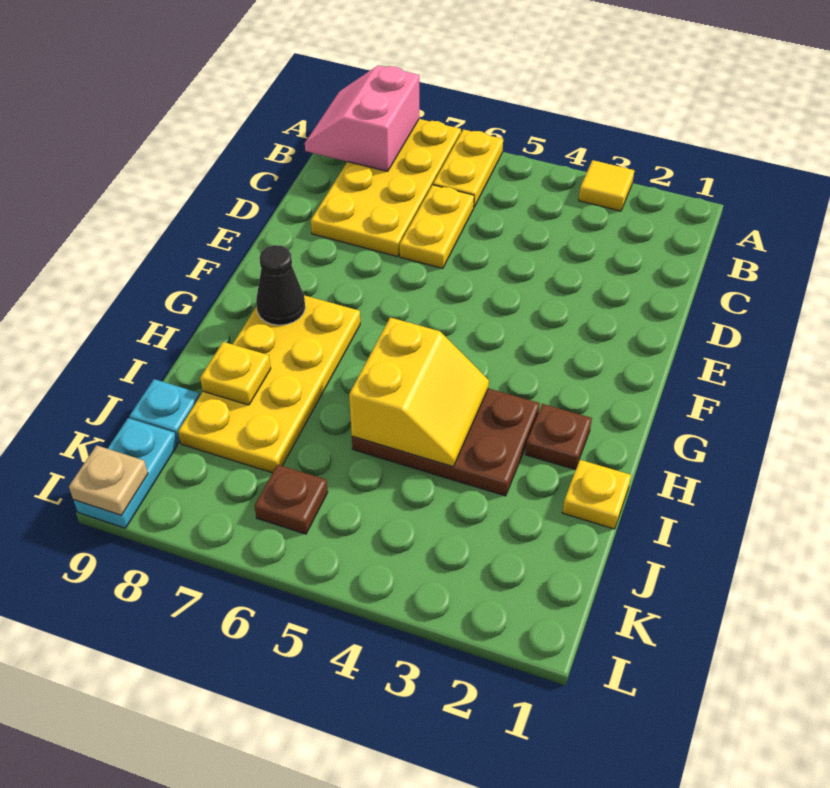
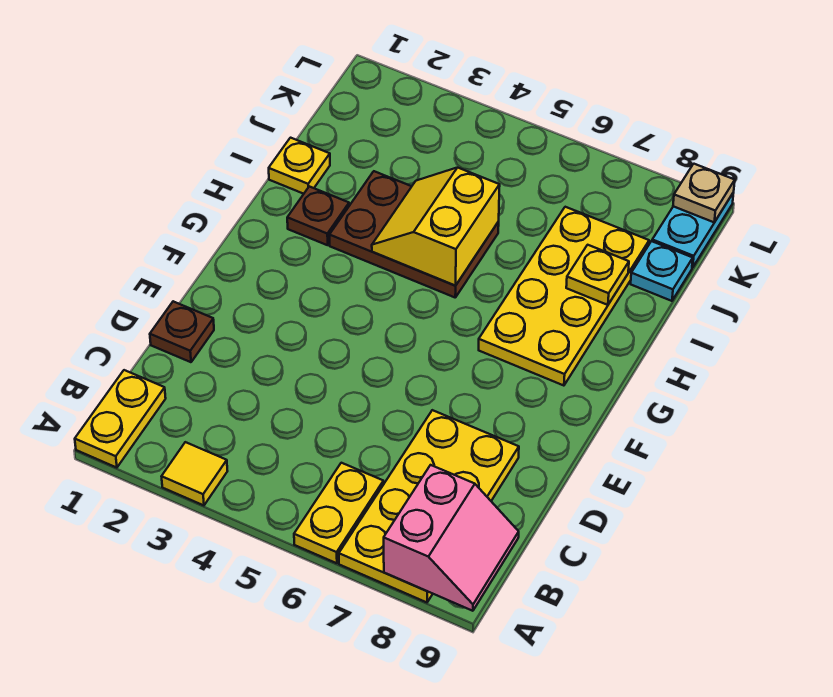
yellow plate C6:D6 level 1 -> yellow plate A1:B1 level 1
black cone G8 level 2 -> none
brown plate K6 level 1 -> brown plate D1 level 1

